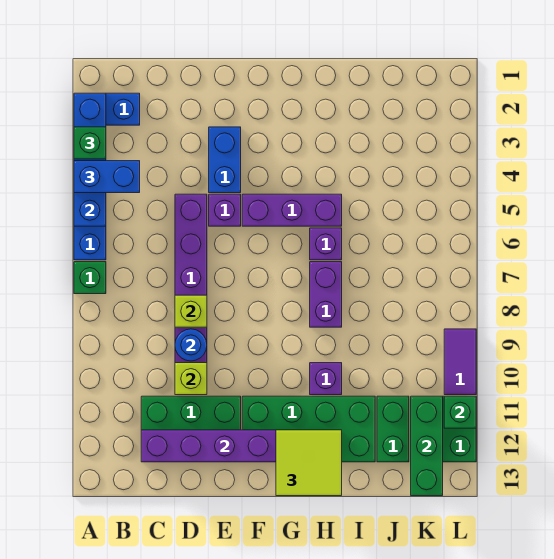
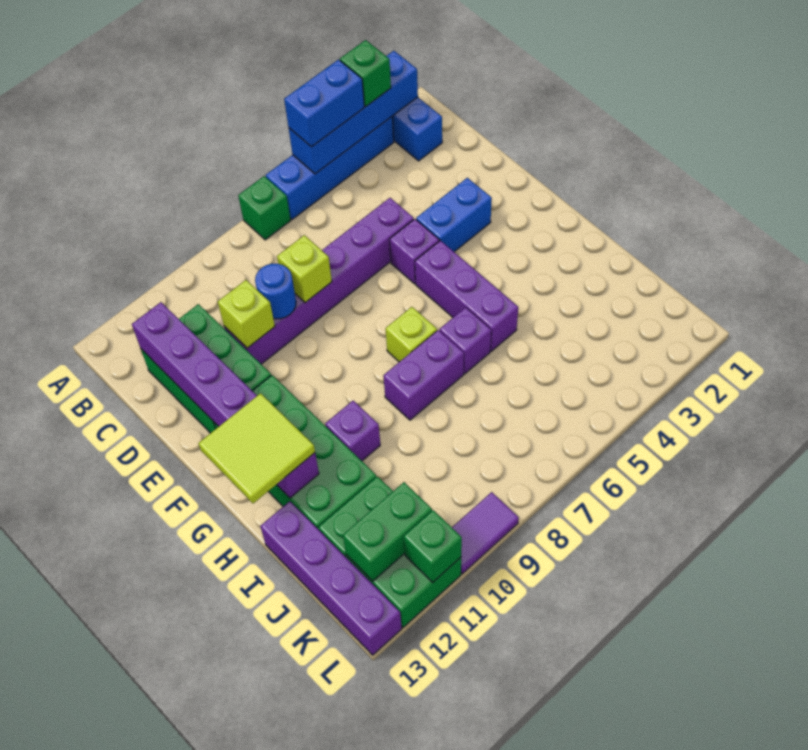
blue brick A4:B4 level 3 -> blue brick A4:A5 level 3
none -> lime brick G7 level 1
none -> purple brick I13:L13 level 1
green brick K11:K13 level 2 -> green brick K11:K12 level 2

